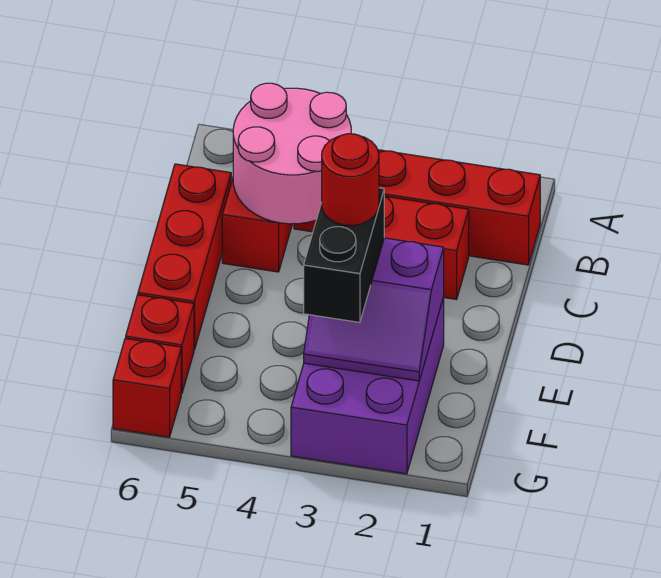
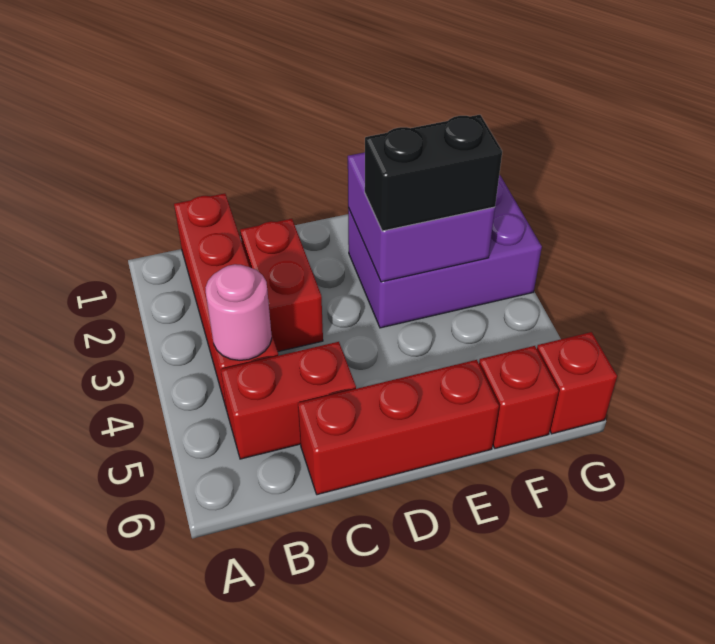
pink round brick B4:C5 level 2 -> pink round brick B4 level 2
purple slope E2:F3 level 2 top E -> purple brick E2:F3 level 2
red round brick E3 level 4 -> none

